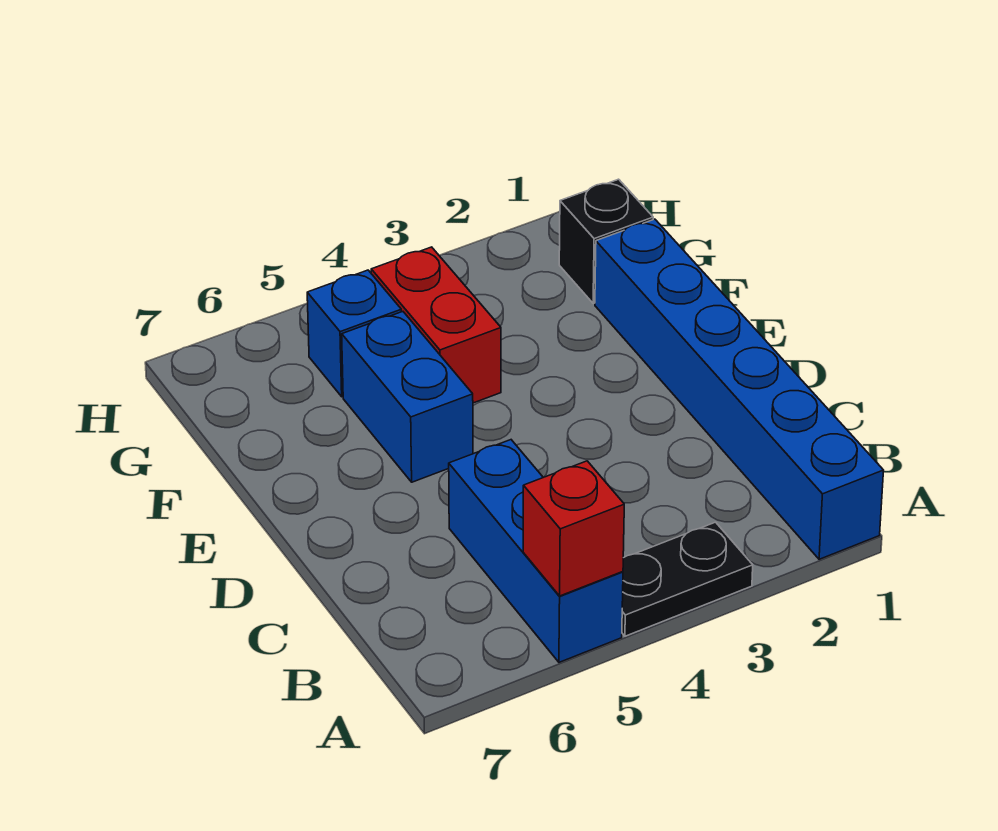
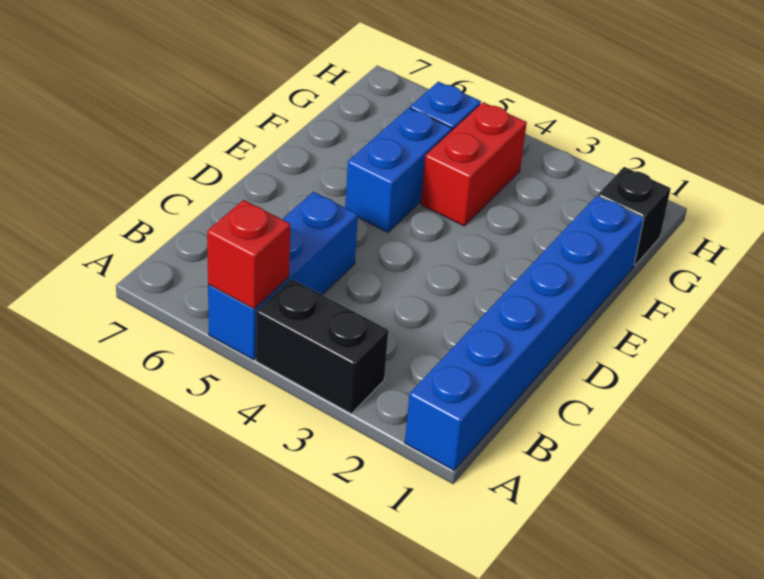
black plate A3:A4 level 1 -> black brick A3:A4 level 1

